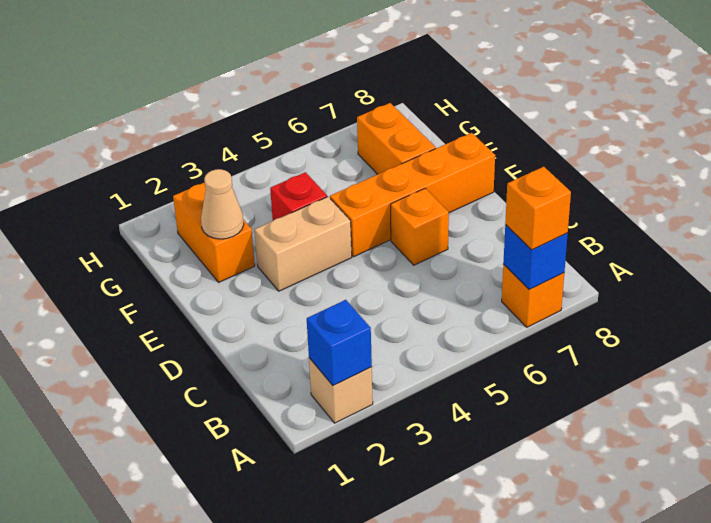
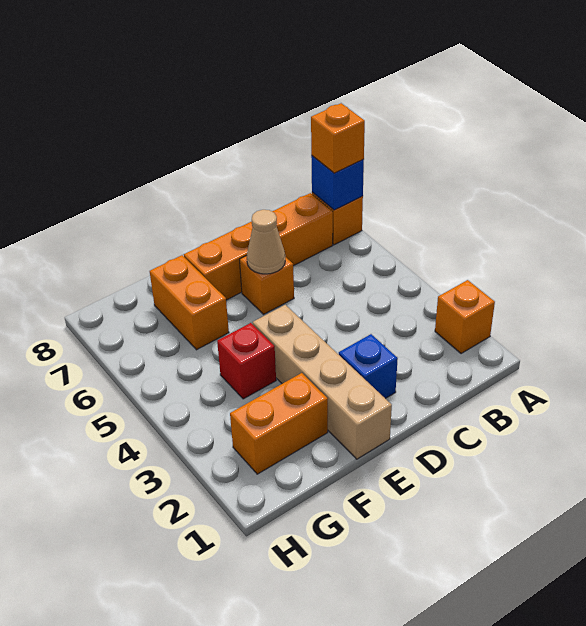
tan brick A2 level 1 -> orange brick A2 level 1
blue brick A2 level 2 -> blue brick D2 level 1
tan brick E3:E4 level 1 -> tan brick E1:E4 level 1
orange brick E5:E8 level 1 -> orange brick B7:E7 level 1
tan cone F2 level 2 -> tan cone D6 level 2
orange brick F7:G7 level 1 -> orange brick F6:F7 level 1

